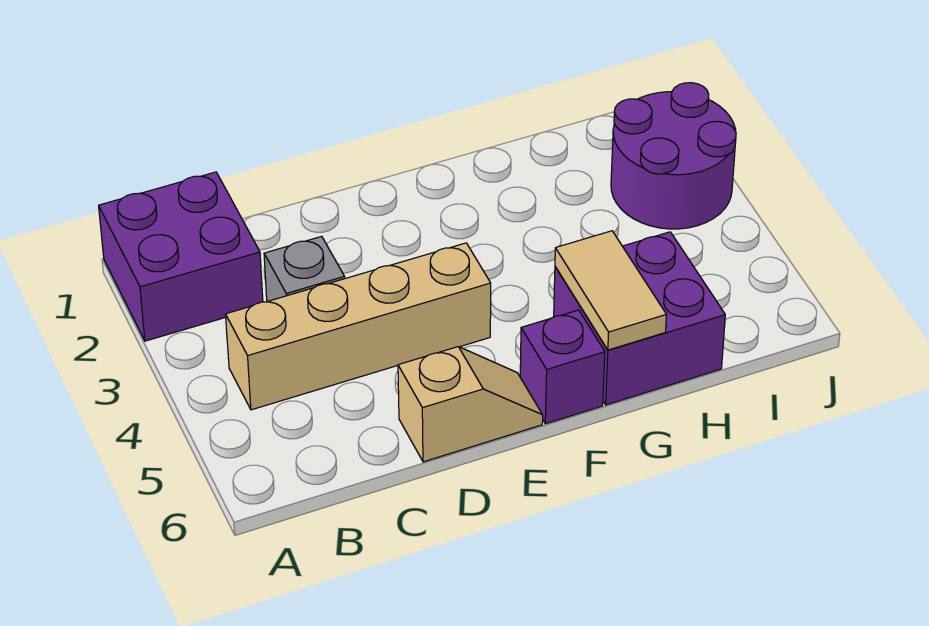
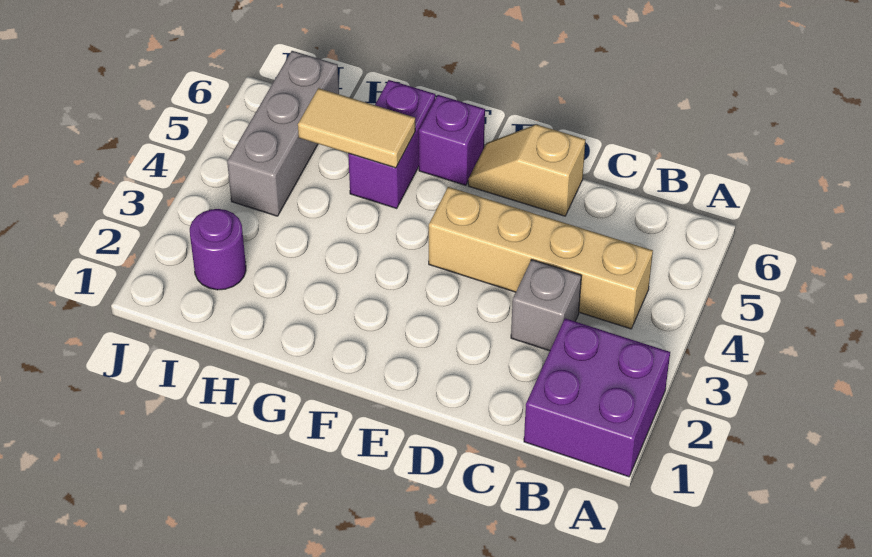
purple brick G5:H6 level 1 -> purple brick G5:G6 level 1
tan tile G5:G6 level 2 -> tan tile G5:H5 level 2
purple round brick I2:J3 level 1 -> purple round brick I2 level 1
none -> grey brick I4:I6 level 1

